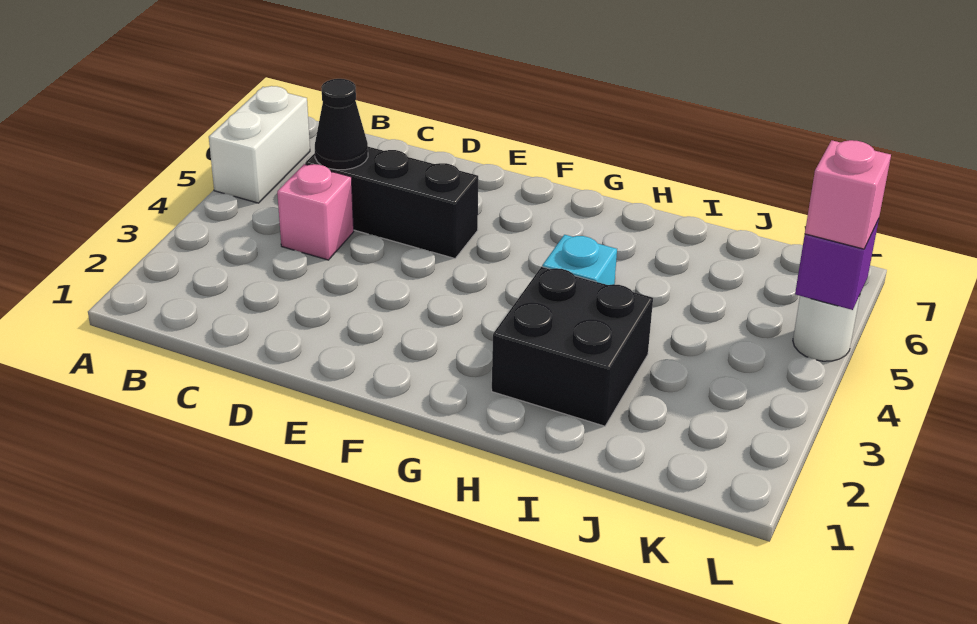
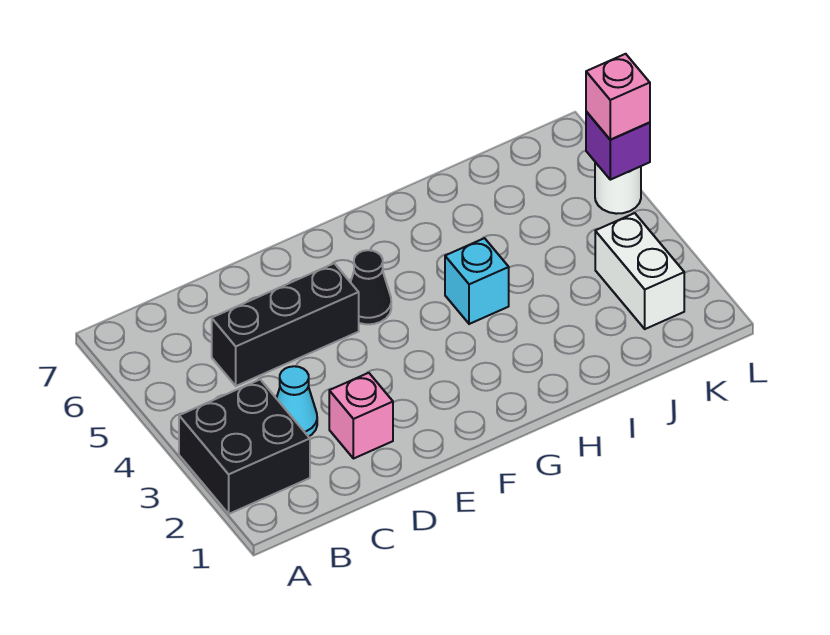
white brick A5:A6 level 1 -> white brick K2:K3 level 1
none -> cyan cone C3 level 1
pink brick C4 level 1 -> pink brick D2 level 1
black cone C5 level 2 -> black cone F5 level 1
black brick H2:I3 level 1 -> black brick A2:B3 level 1

